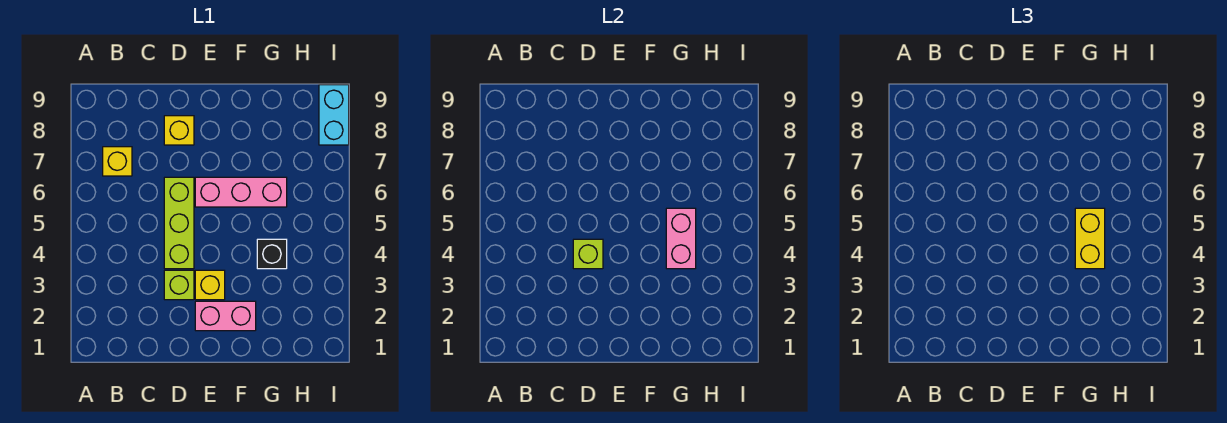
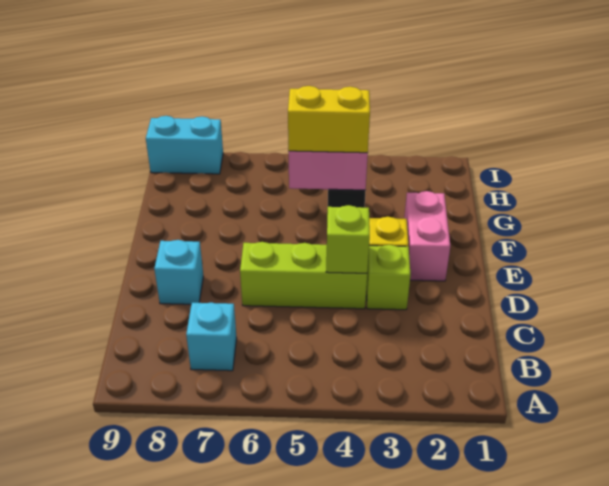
yellow brick B7 level 1 -> cyan brick B7 level 1
yellow brick D8 level 1 -> cyan brick D8 level 1
pink brick E6:G6 level 1 -> none

